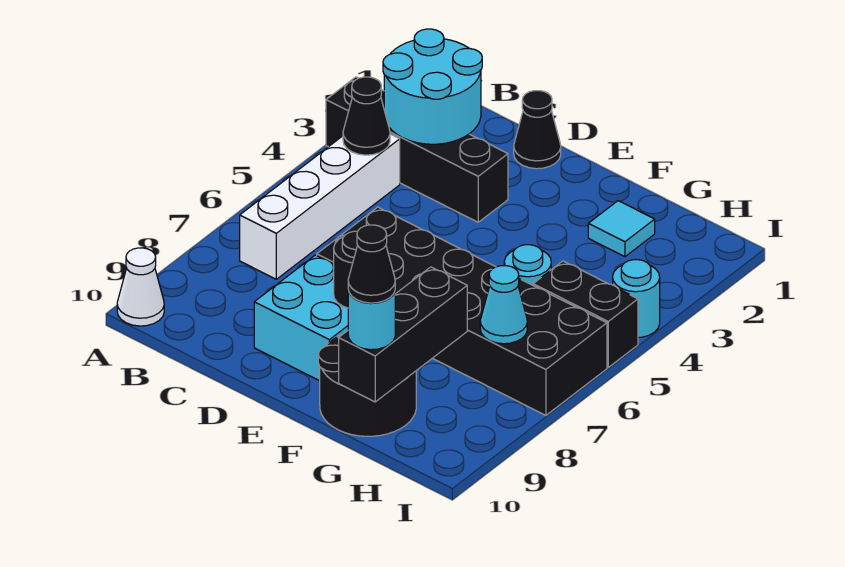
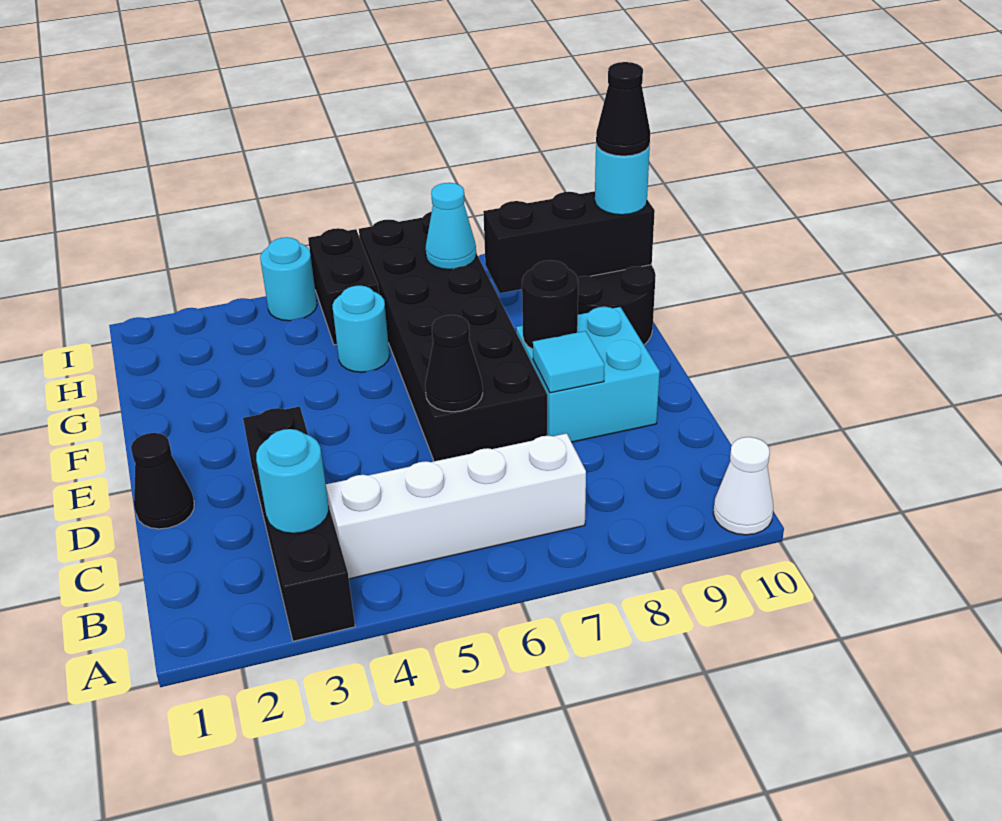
cyan round brick B2:C3 level 2 -> cyan round brick B3 level 2
black cone B4 level 2 -> black cone D6 level 2
cyan tile G2 level 1 -> cyan tile D8 level 2

